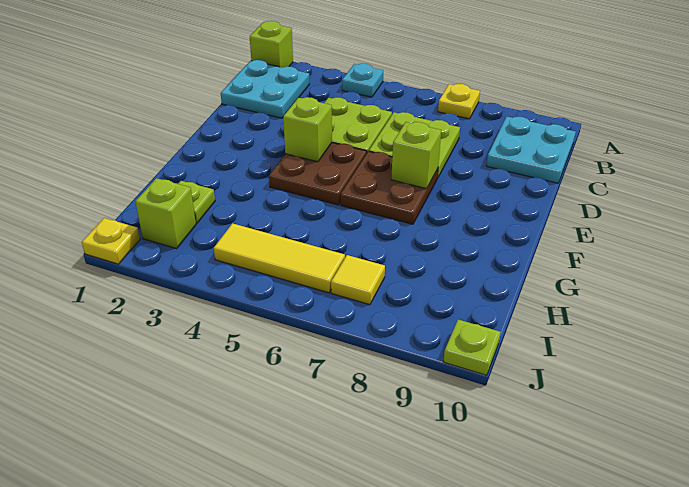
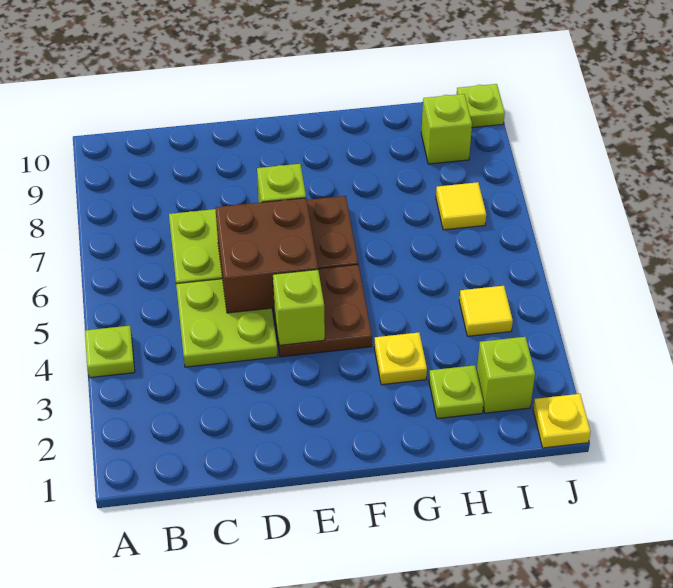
lime brick A1 level 1 -> lime brick I9 level 1
cyan plate A4 level 1 -> lime plate A4 level 1
yellow plate A7 level 1 -> yellow plate G3 level 1
cyan plate B1:C2 level 1 -> none
cyan plate B9:C10 level 1 -> none
none -> brown brick D5:E6 level 2
yellow tile I4:I6 level 1 -> yellow tile I4 level 1

